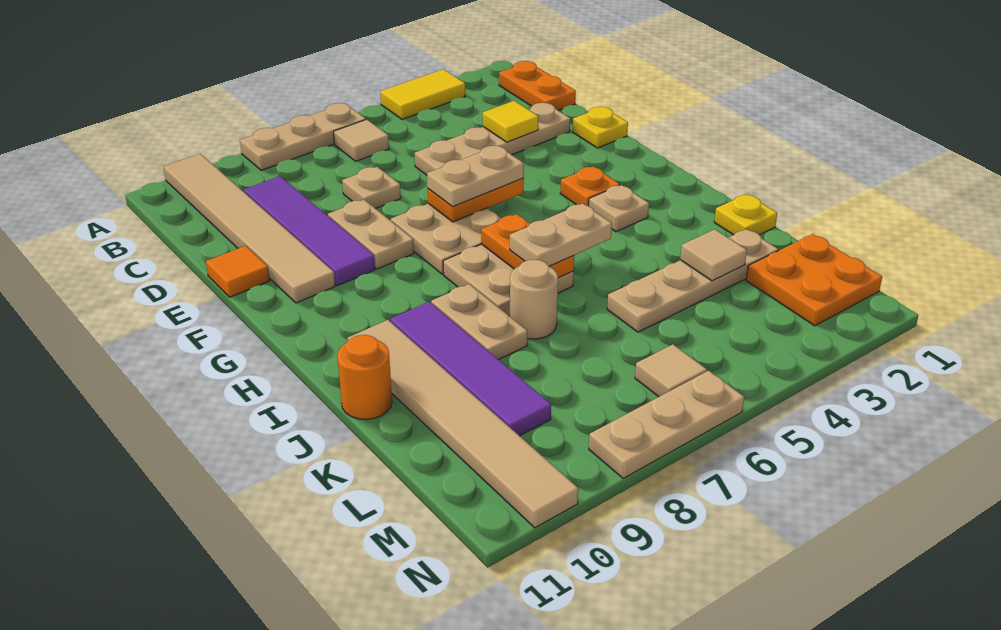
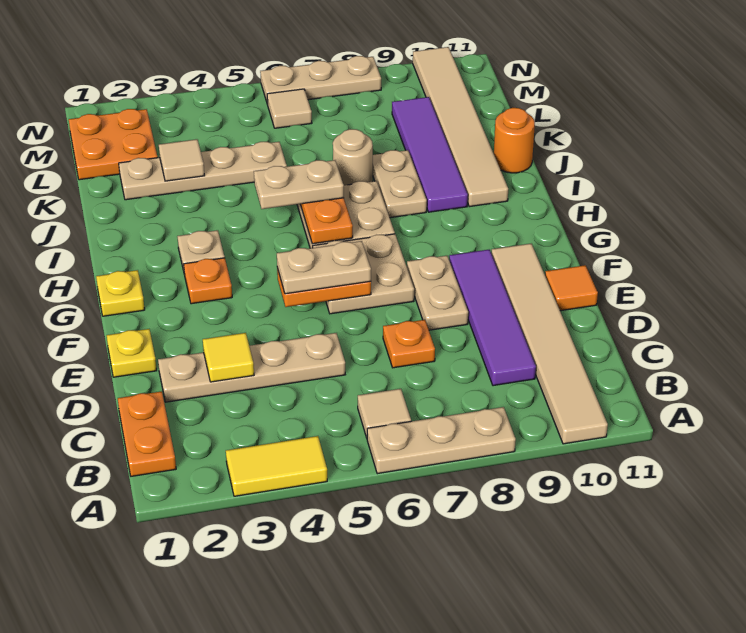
tan plate D7 level 1 -> orange plate D7 level 1
yellow plate J1 level 1 -> yellow plate G1 level 1

